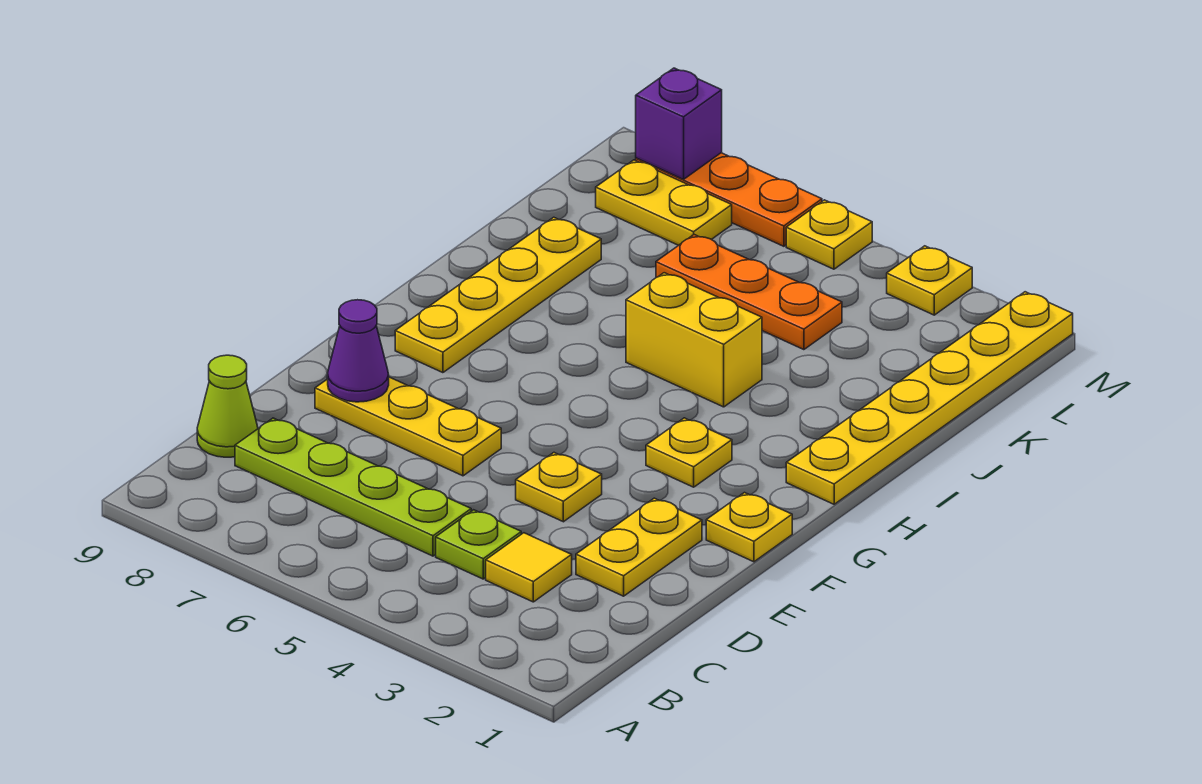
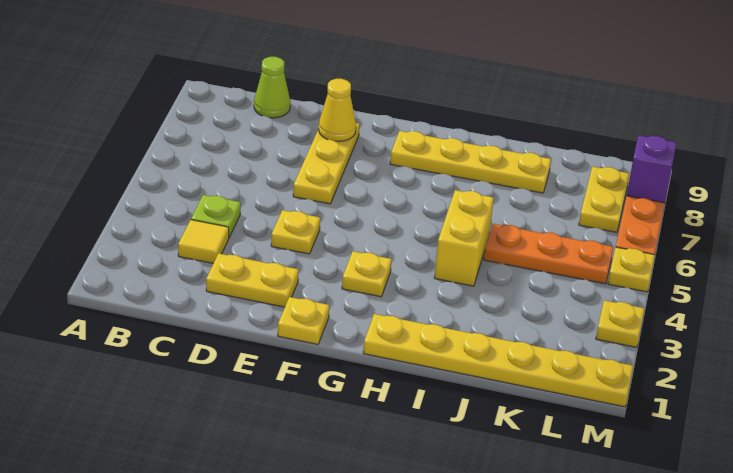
lime plate C5:C8 level 1 -> none
purple cone E8 level 2 -> yellow cone E8 level 2
orange plate K4:K6 level 1 -> orange plate J5:L5 level 1

